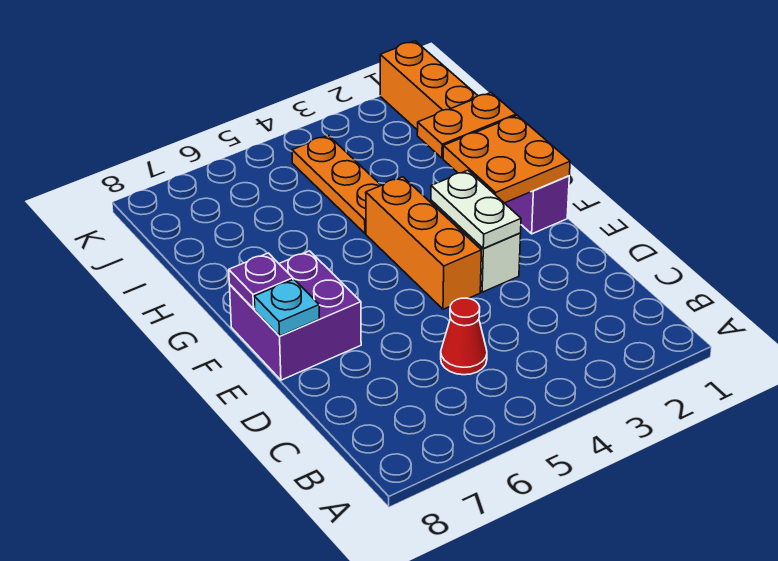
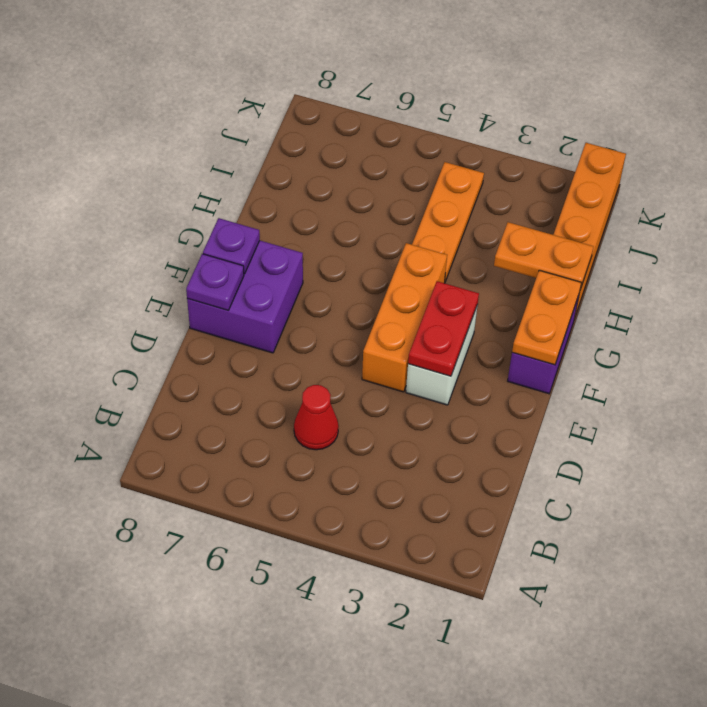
white plate E3:F3 level 2 -> red plate E3:F3 level 2
cyan plate E8 level 2 -> purple plate E8 level 2
orange plate F1:G2 level 2 -> orange plate F1:G1 level 2

